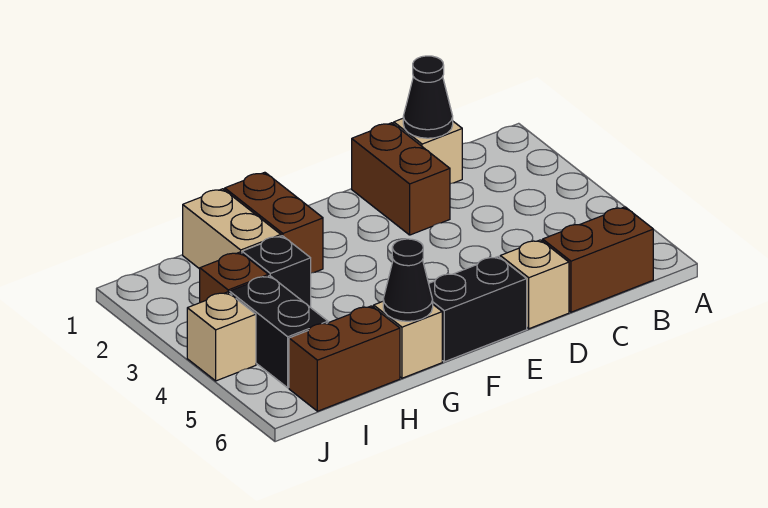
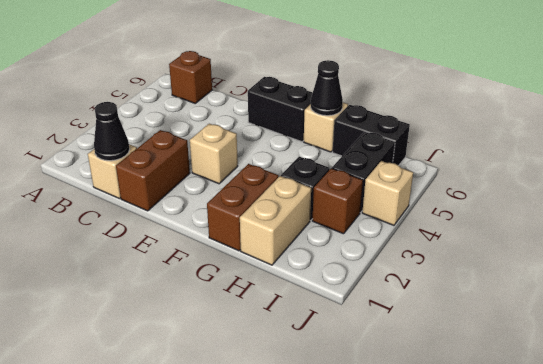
brown brick B6:C6 level 1 -> brown brick B6 level 1
tan brick D6 level 1 -> tan brick E3 level 1
brown brick H6:I6 level 1 -> black brick H6:I6 level 1

